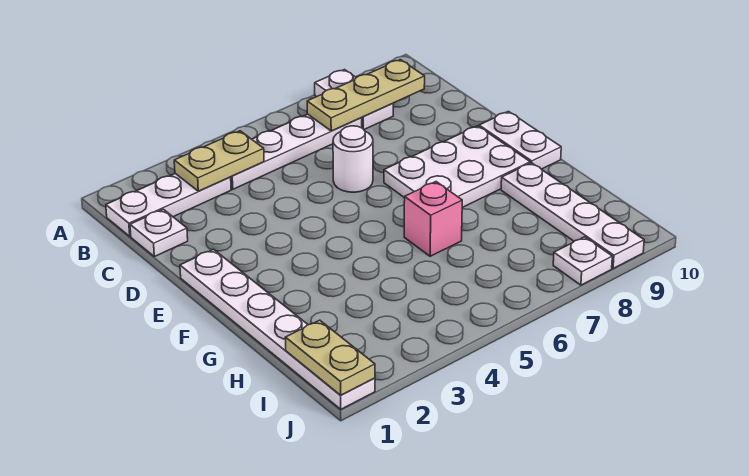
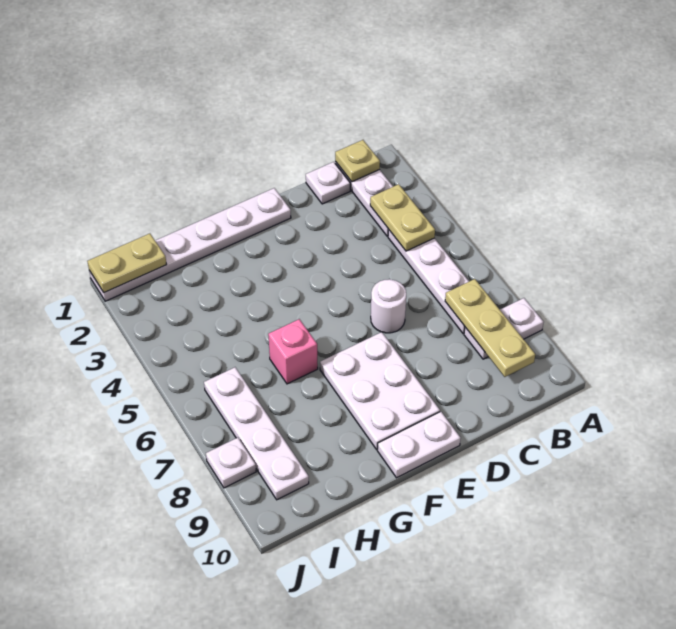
none -> tan plate B1 level 2
white plate G9:J9 level 1 -> white plate I6:I9 level 1

